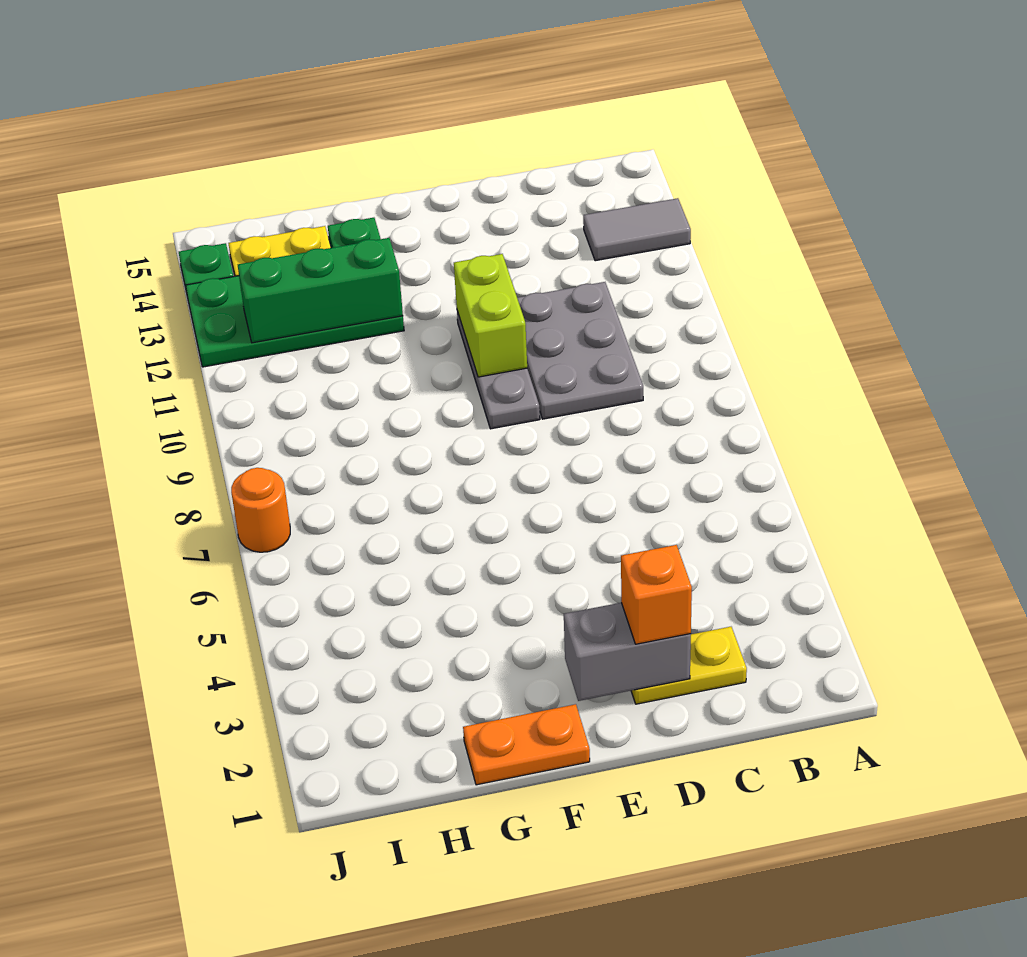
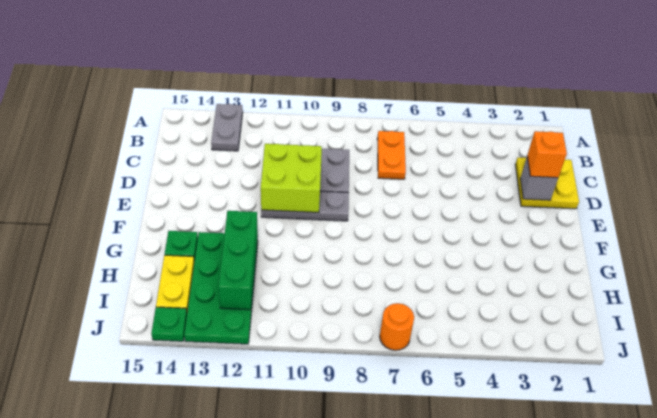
grey tile A13:B13 level 1 -> grey plate A13:B13 level 1
yellow plate C2:D2 level 1 -> yellow plate C1:D2 level 1
grey brick D2:E2 level 2 -> grey brick D2 level 2
lime brick E10:E11 level 2 -> lime brick D10:E11 level 2
orange plate F1:G1 level 1 -> orange plate B7:C7 level 1

